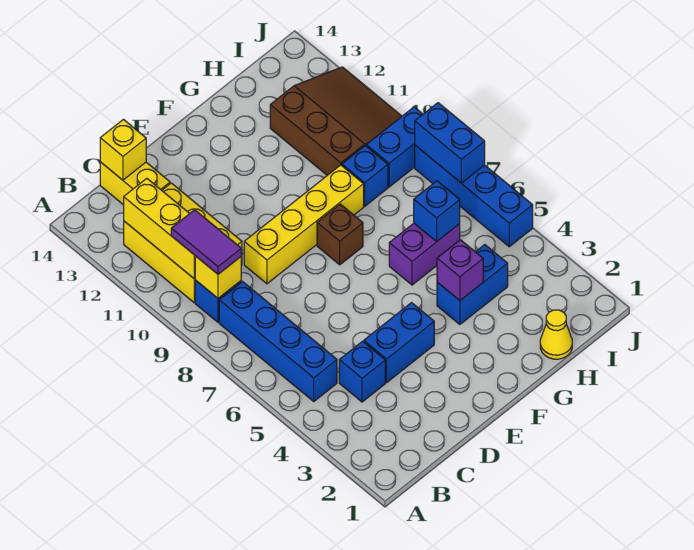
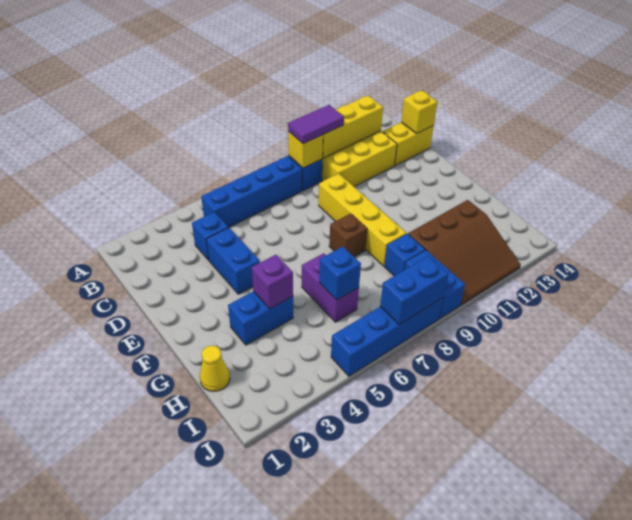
blue brick G4:H4 level 1 -> blue brick G3:G4 level 1

